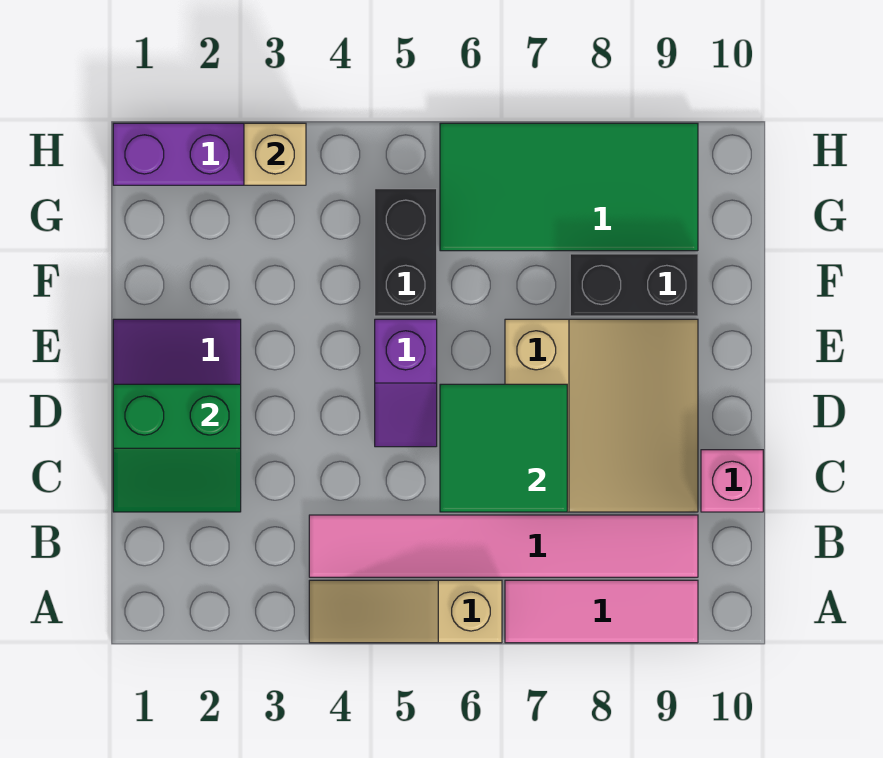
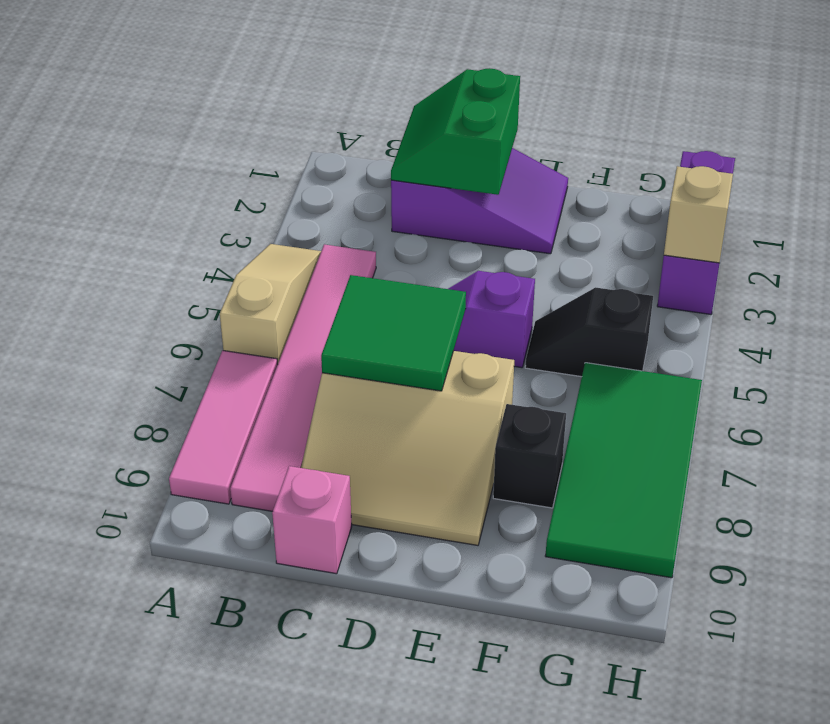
black brick F5:G5 level 1 -> black slope F5:G5 level 1 top G
black brick F8:F9 level 1 -> black brick F8 level 1

